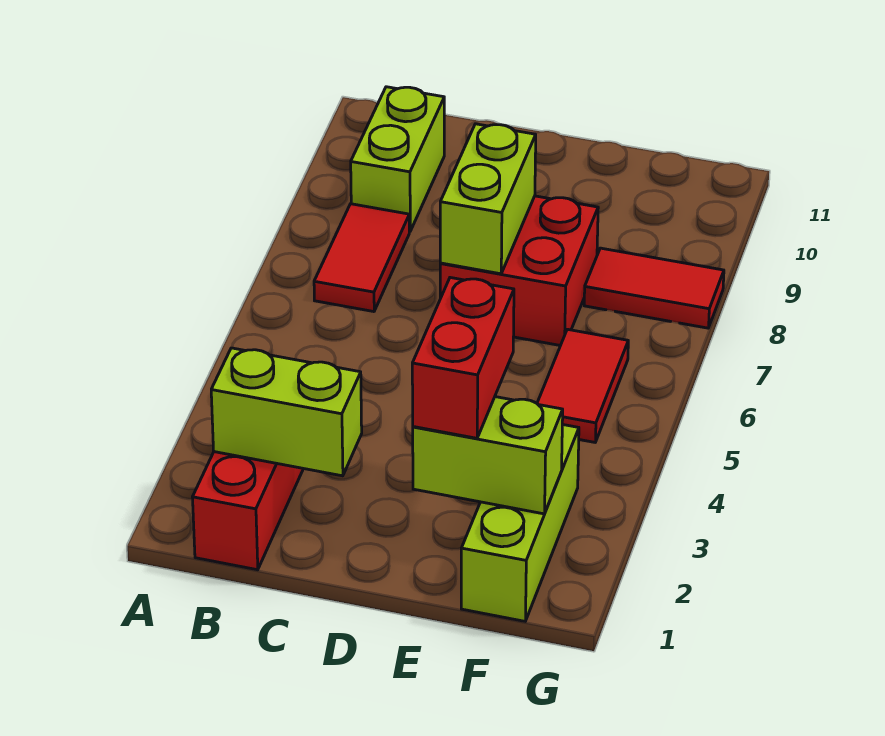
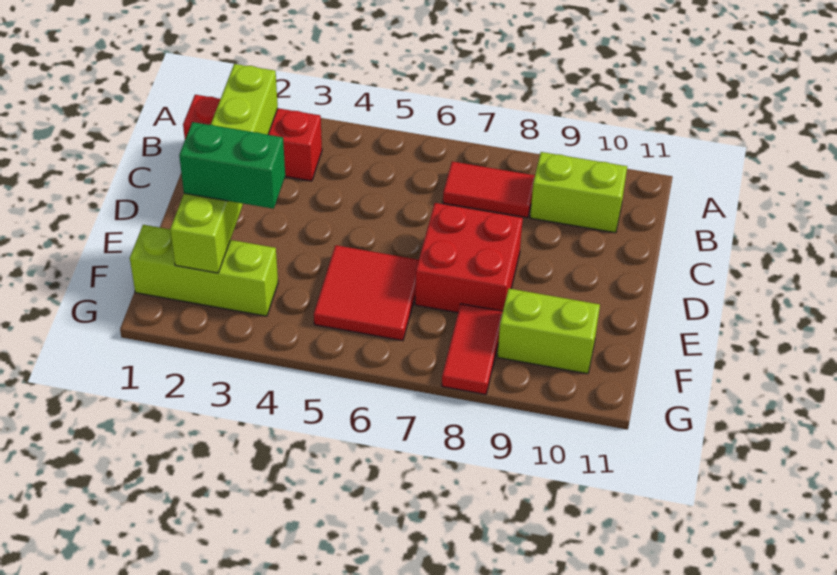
lime brick D7:D8 level 2 -> lime brick F9:F10 level 1
red brick E2:E3 level 3 -> green brick E2:E3 level 3
red tile F5:F6 level 1 -> red tile E5:F6 level 1

